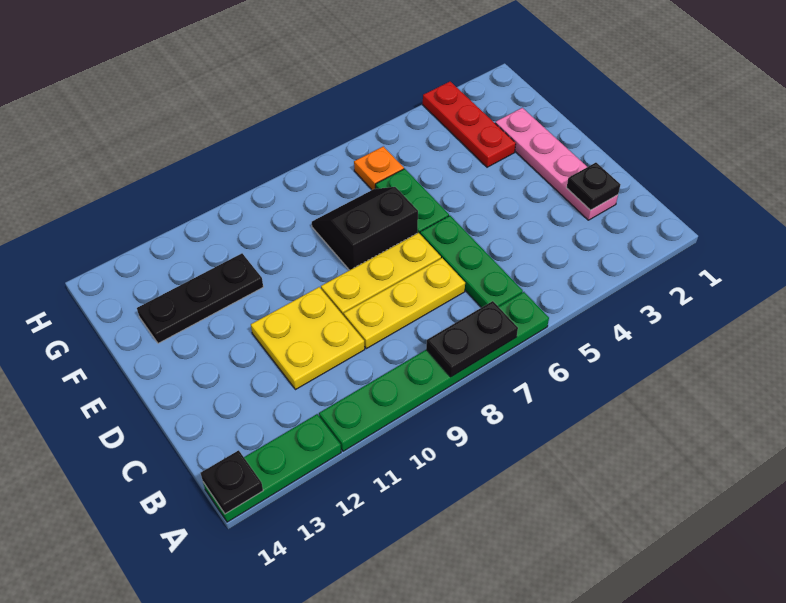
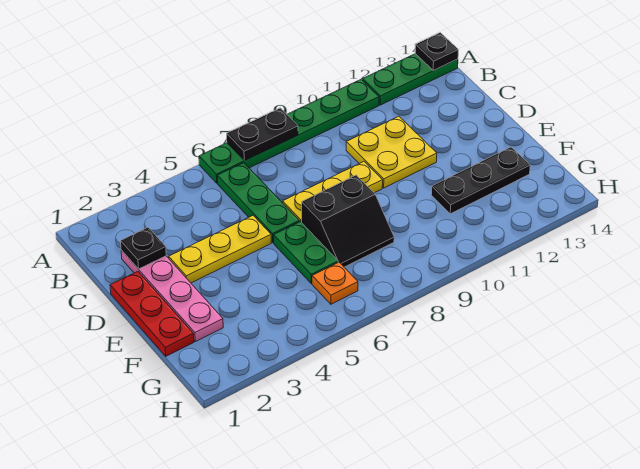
yellow plate C7:C9 level 1 -> yellow plate D3:D5 level 1
red plate F3:H3 level 1 -> red plate D1:F1 level 1

